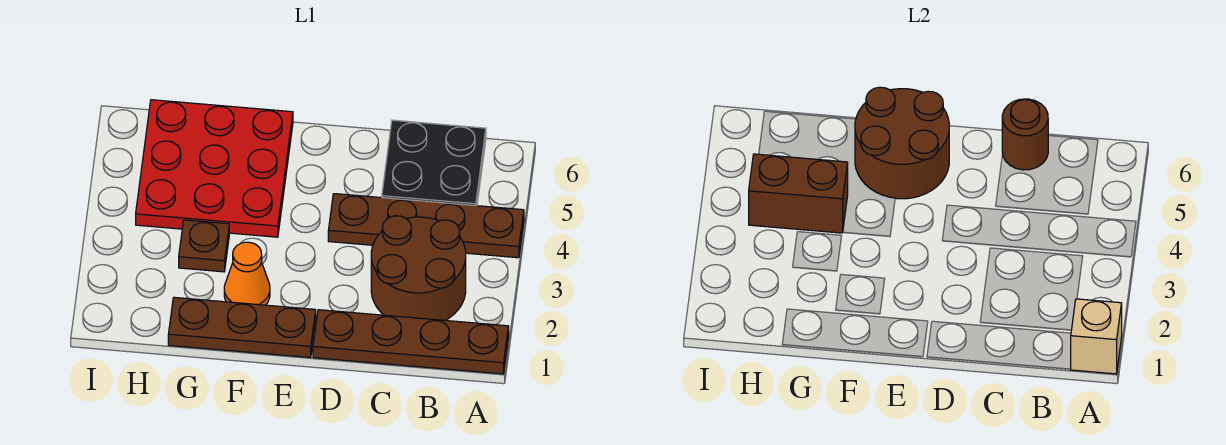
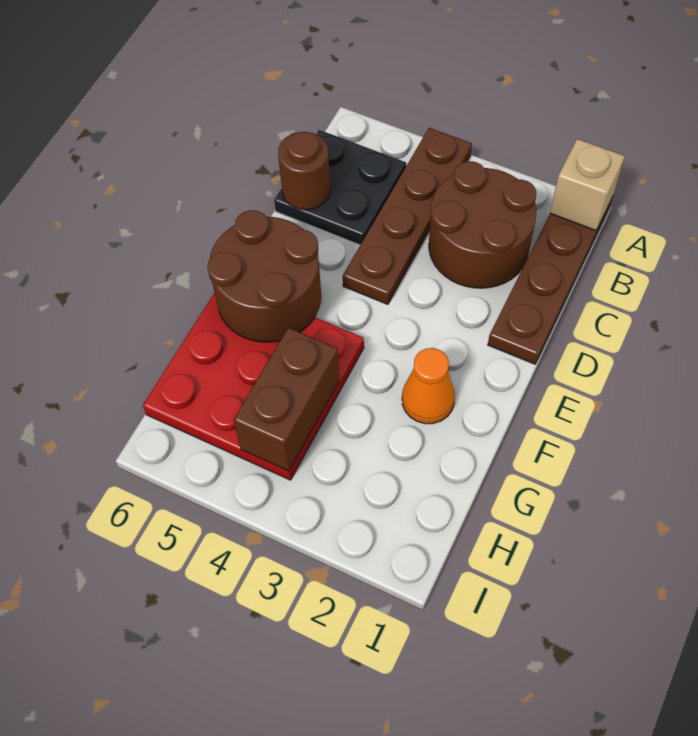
brown plate E1:G1 level 1 -> none
brown plate G3 level 1 -> none

